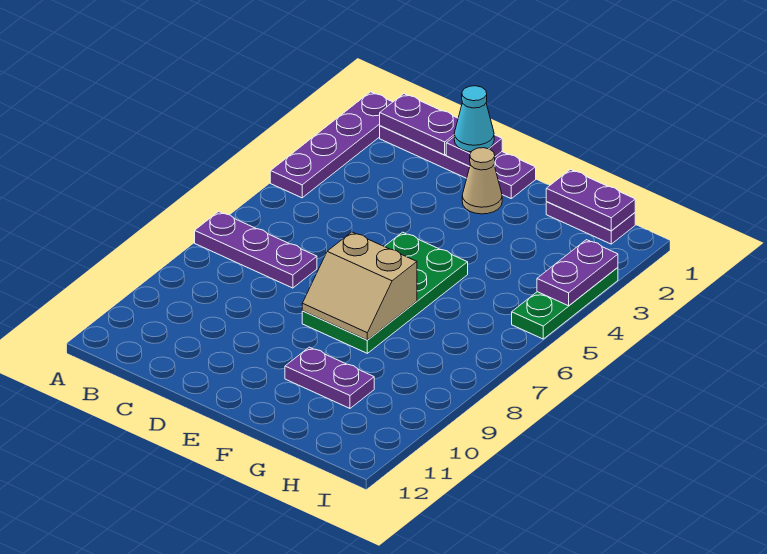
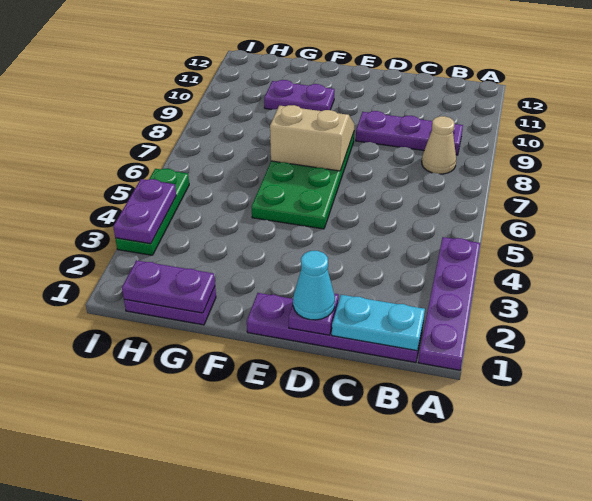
purple plate A7:C7 level 1 -> purple plate B9:D9 level 1
purple plate B1:C1 level 2 -> cyan plate B1:C1 level 2
tan cone E2 level 1 -> tan cone B8 level 1

